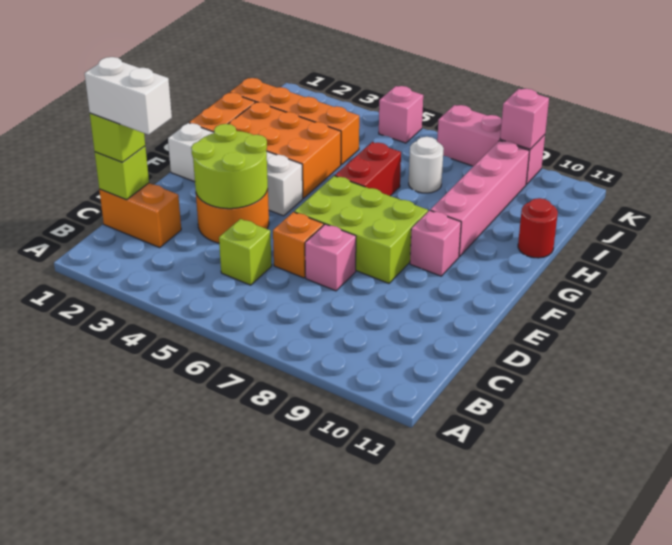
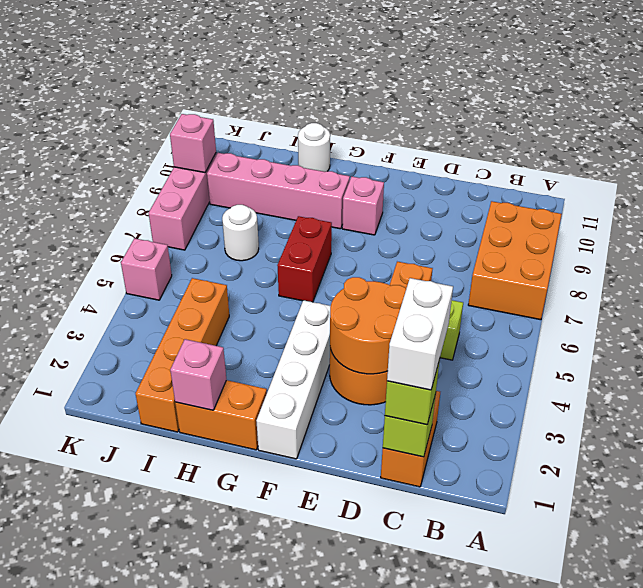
lime round brick D3:E4 level 2 -> orange round brick D3:E4 level 2
pink brick D7 level 1 -> pink brick H1 level 2
lime brick E6:F8 level 1 -> none
orange brick G2:H4 level 1 -> orange brick A7:B9 level 1
red brick G6:H6 level 1 -> red brick G6:G7 level 1
red round brick H11 level 1 -> white round brick H11 level 1

